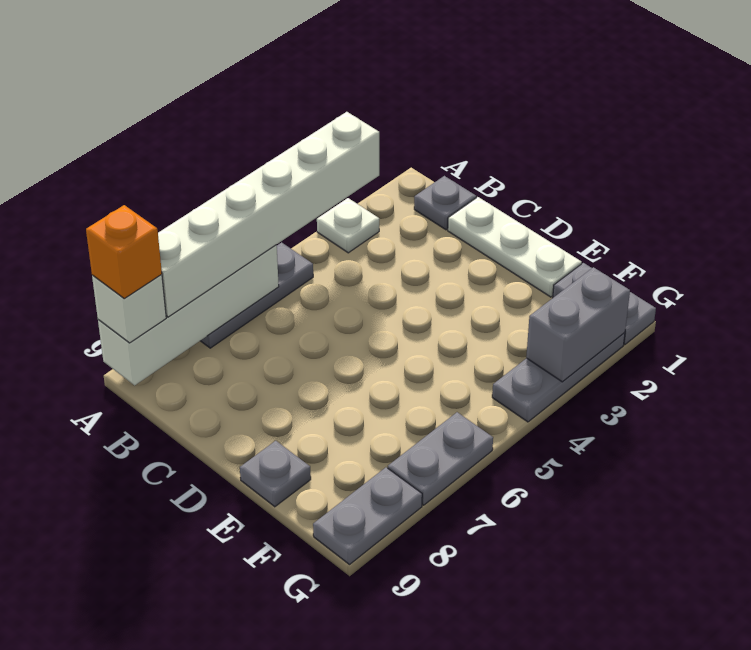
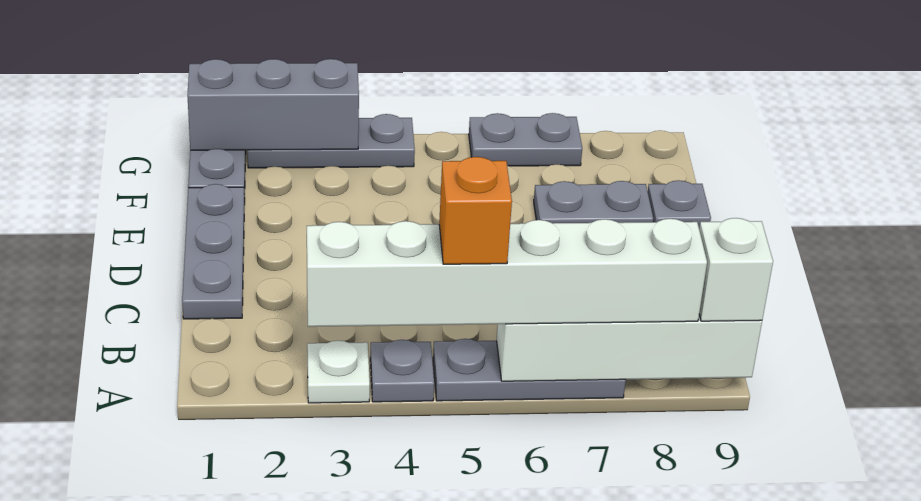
orange brick A9 level 4 -> orange brick A5 level 4
grey plate B1 level 1 -> grey plate A4 level 1
white plate C1:E1 level 1 -> grey plate C1:E1 level 1
grey brick G2:G3 level 2 -> grey brick G1:G3 level 2
grey plate G8:G9 level 1 -> grey plate E7:E8 level 1

